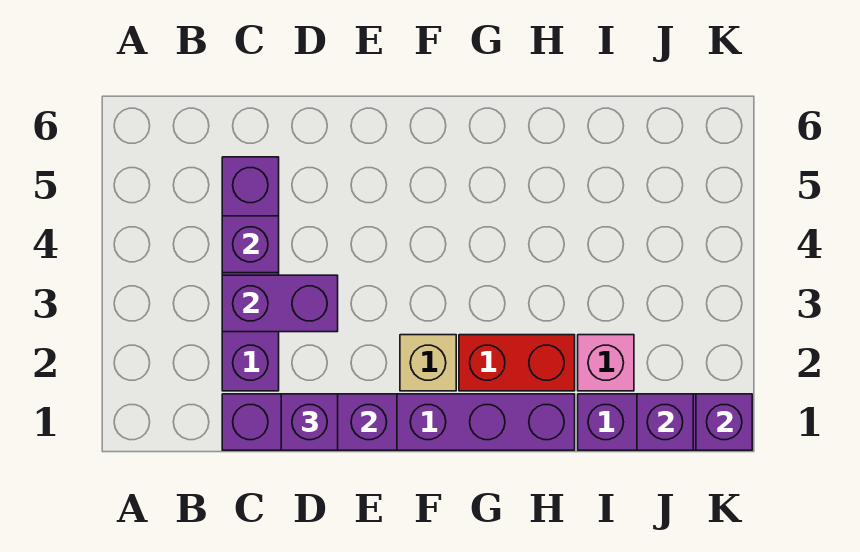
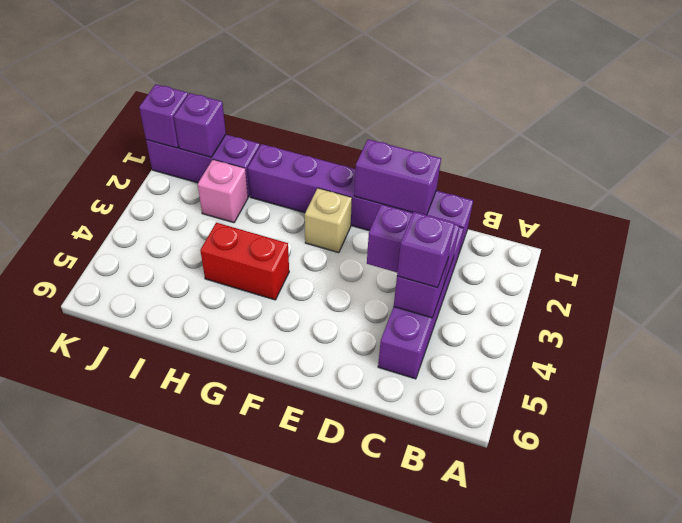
purple brick D1 level 3 -> purple brick C4 level 3
red brick G2:H2 level 1 -> red brick G4:H4 level 1

